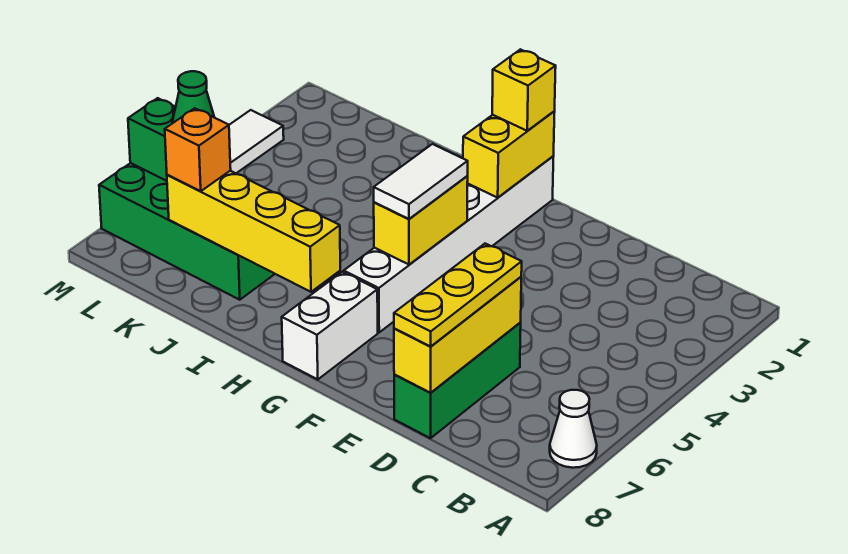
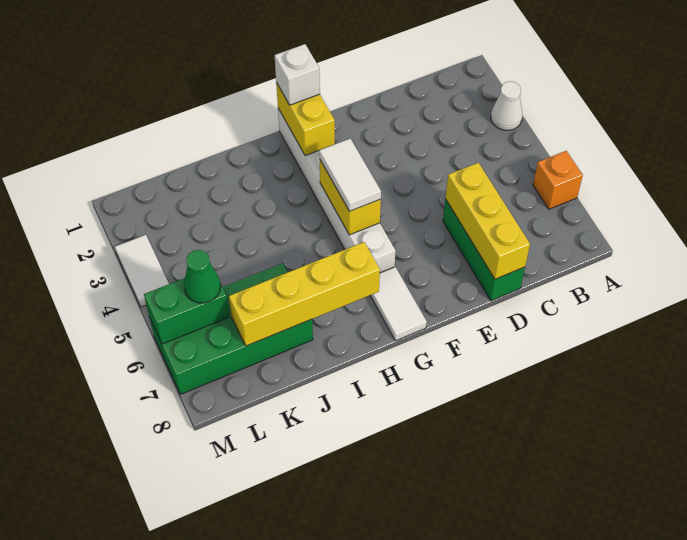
white cone A7 level 1 -> white cone A3 level 1
yellow plate D6:D8 level 3 -> none
yellow brick G1 level 3 -> white brick G1 level 3
white brick G7:G8 level 1 -> white tile G7:G8 level 1
orange brick K7 level 3 -> orange brick A6 level 1

